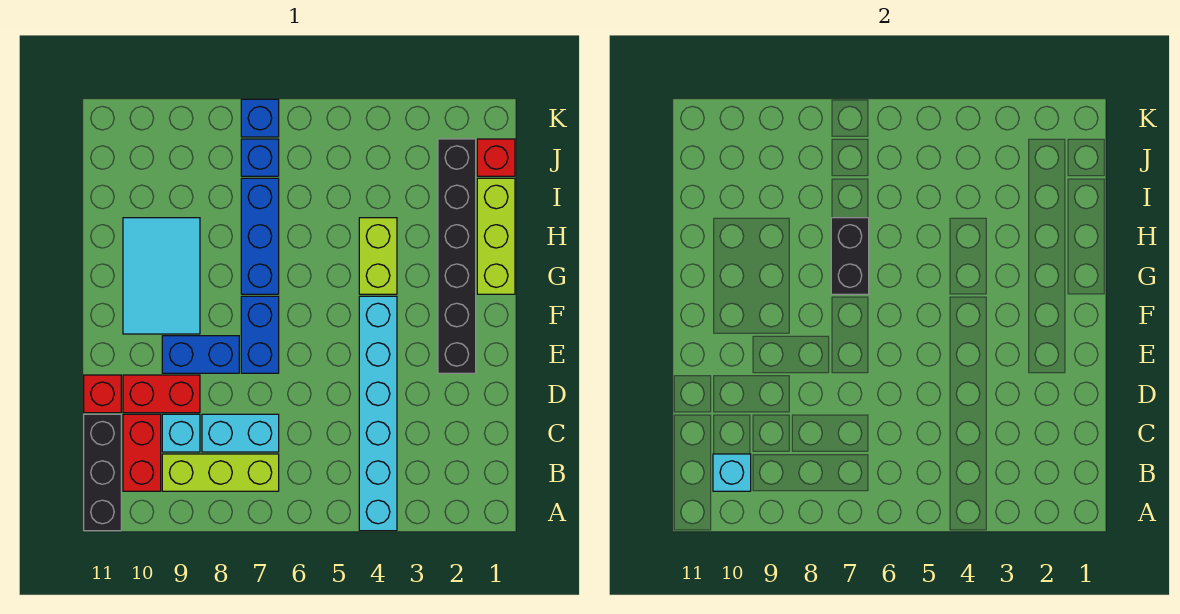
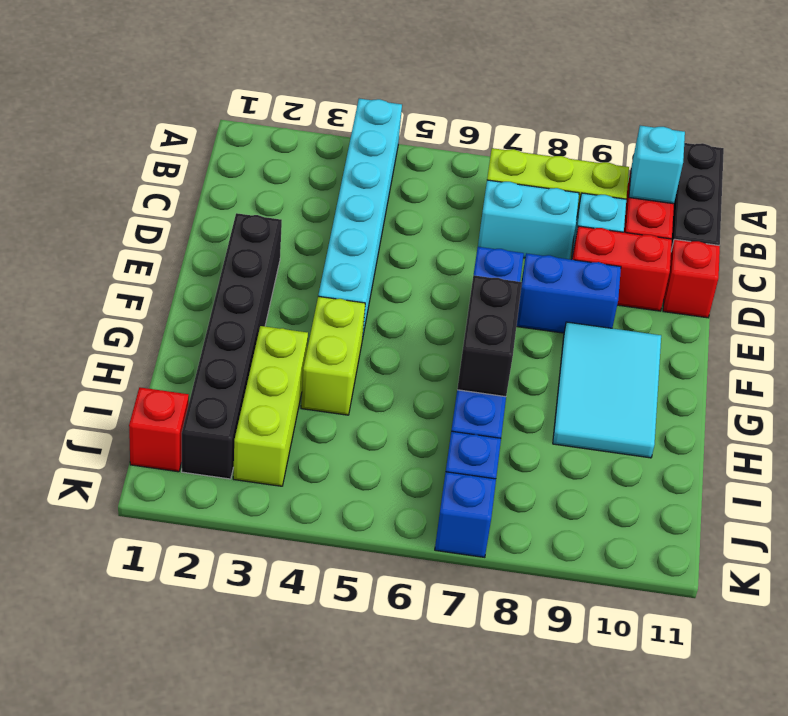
lime brick G1:I1 level 1 -> lime brick H3:J3 level 1

